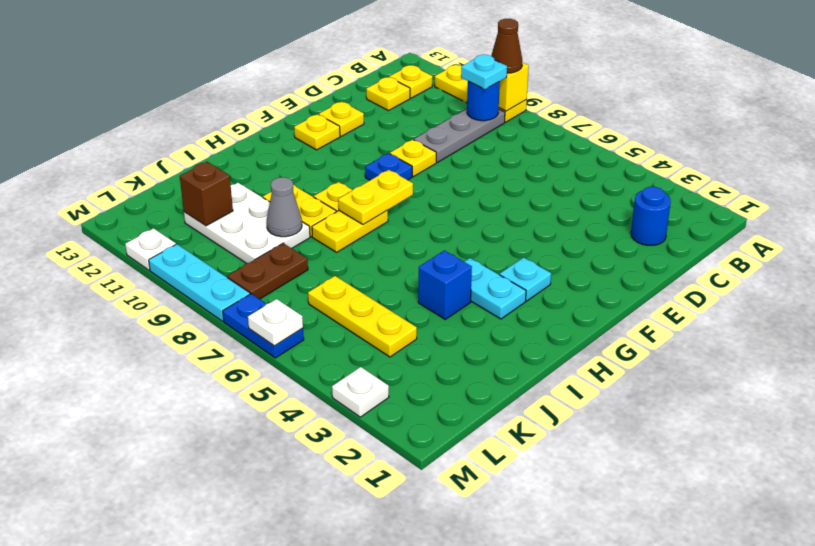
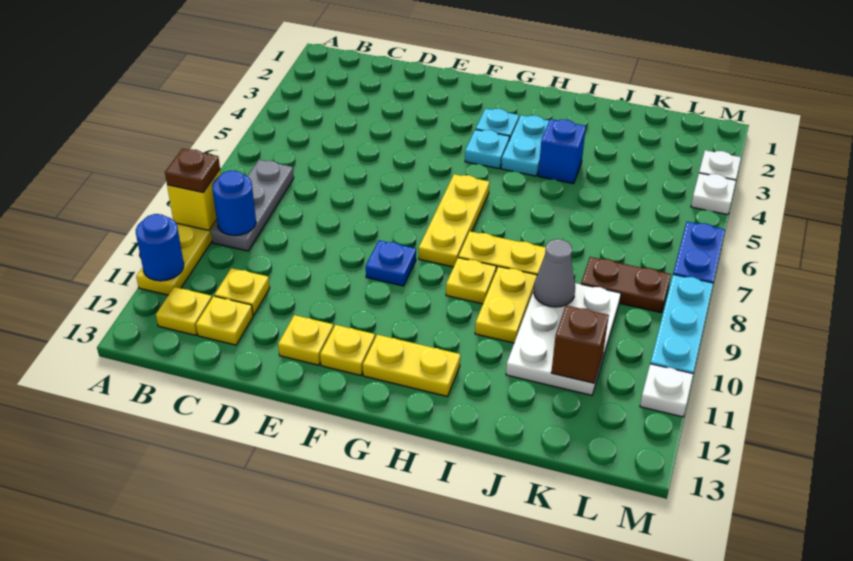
brown cone A9 level 3 -> brown plate A9 level 3
grey plate B9:D9 level 1 -> grey plate B7:B9 level 1
cyan plate B9 level 3 -> cyan plate G4 level 1
blue round brick C2 level 1 -> blue round brick A11 level 2
yellow plate E9 level 1 -> yellow plate C11 level 1
yellow plate G8:H8 level 2 -> yellow plate G12:H12 level 1
yellow plate K4:K6 level 1 -> yellow plate G6:G8 level 1
white plate M6 level 2 -> white plate M4 level 1

